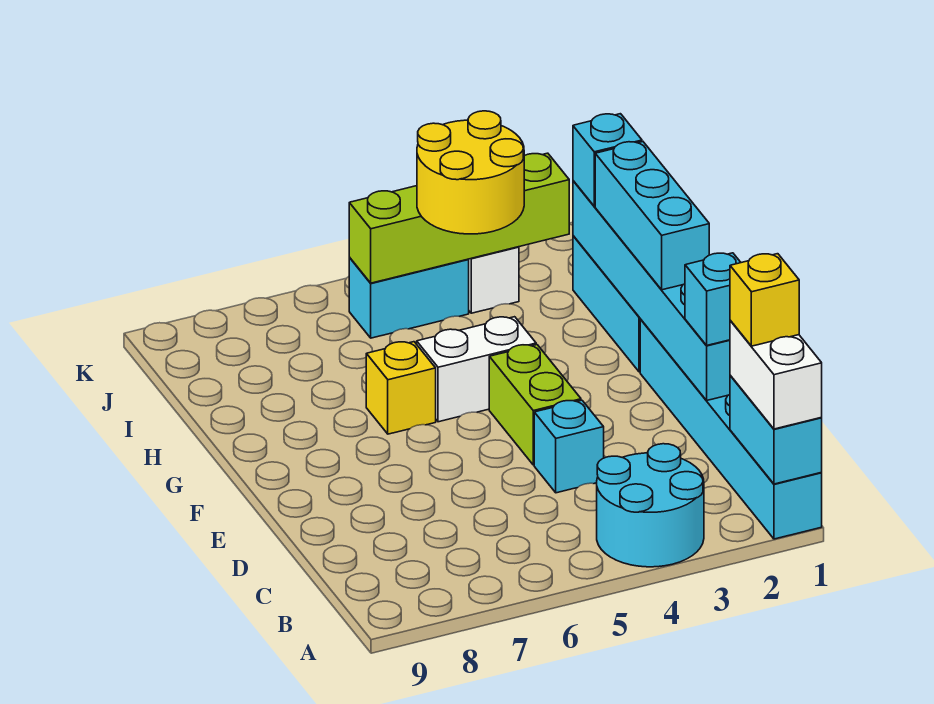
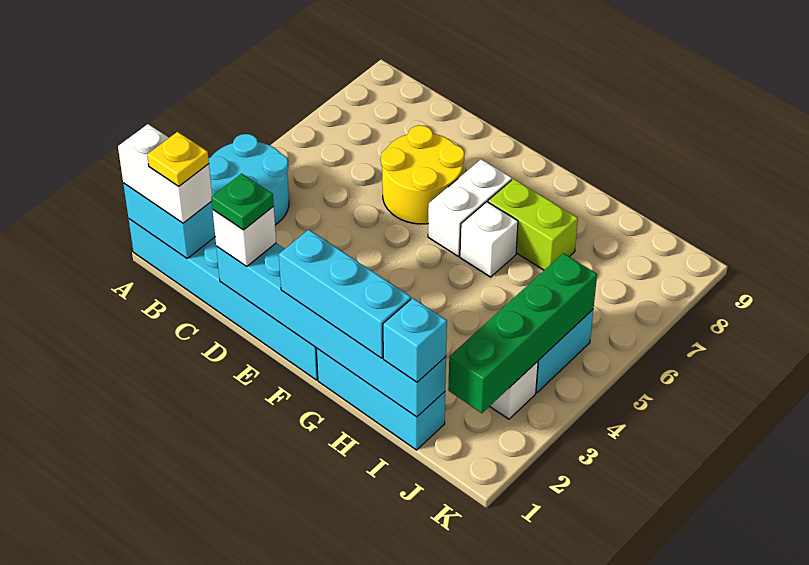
yellow brick B1 level 4 -> yellow plate B1 level 4
cyan brick D1 level 3 -> white brick D1 level 3
none -> green plate D1 level 4
cyan brick D4 level 1 -> none
lime brick E4:F4 level 1 -> lime brick G7:H7 level 1
white brick G4:G5 level 1 -> white brick F6:F7 level 1
yellow brick G6 level 1 -> white brick G6 level 1
yellow round brick I3:J4 level 3 -> yellow round brick D6:E7 level 1
lime brick J2:J5 level 2 -> green brick J2:J5 level 2

